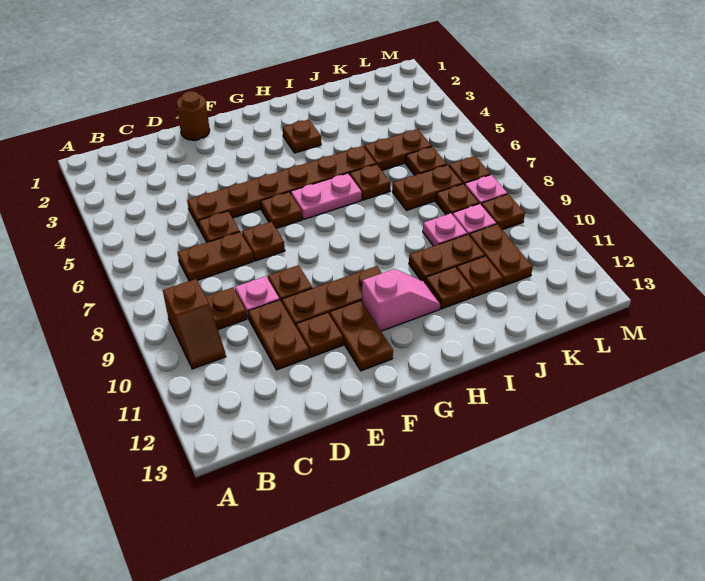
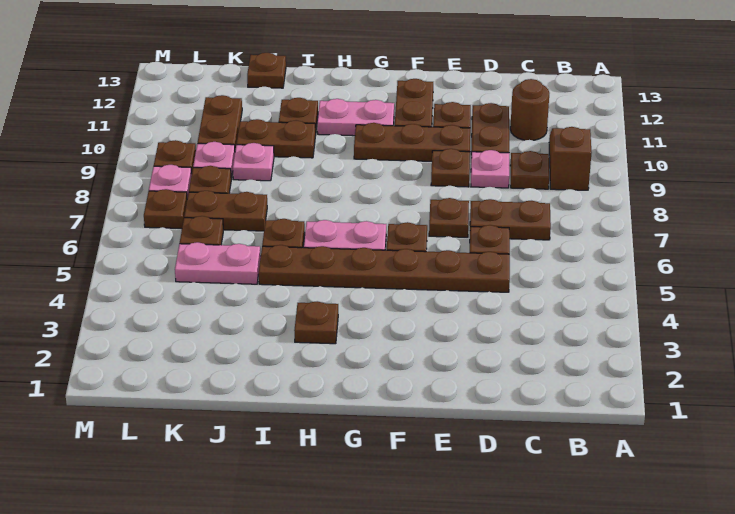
brown round brick E1 level 1 -> brown round brick C11 level 1
pink slope G11:H11 level 1 top G -> pink plate G11:H11 level 1
brown plate J5:K5 level 1 -> pink plate J5:K5 level 1
brown plate J11 level 1 -> brown plate J13 level 1

